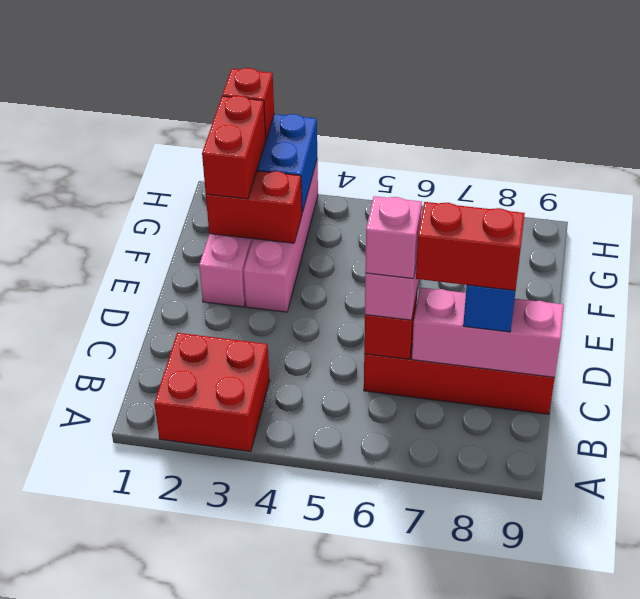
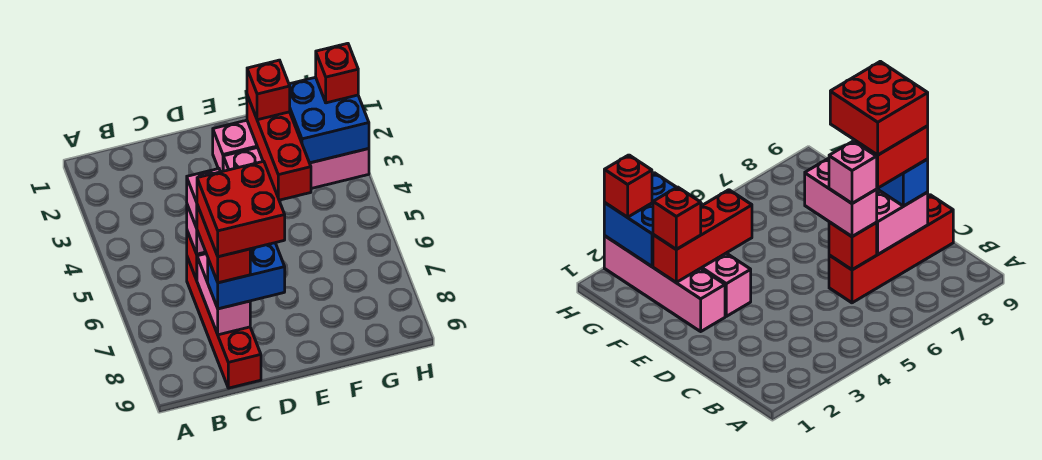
red brick A2:B3 level 1 -> red brick C7:D8 level 5
pink brick C7:C9 level 2 -> pink brick C7:C8 level 2
red brick F2:F3 level 2 -> red brick F2:F4 level 2
red brick F2:G2 level 3 -> red brick F2 level 3

